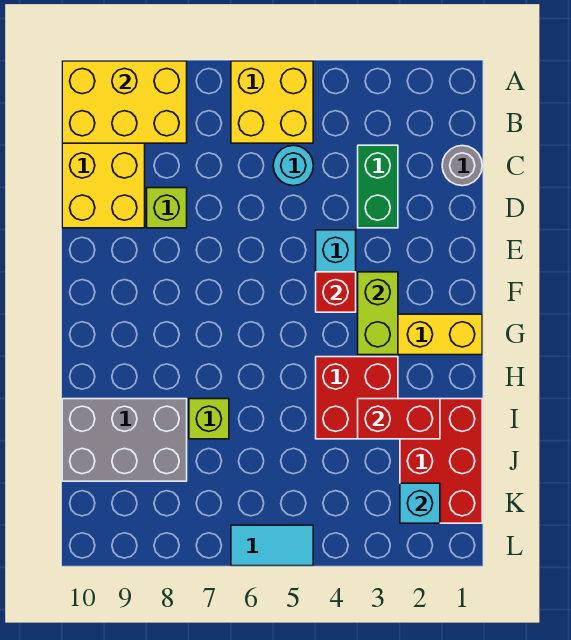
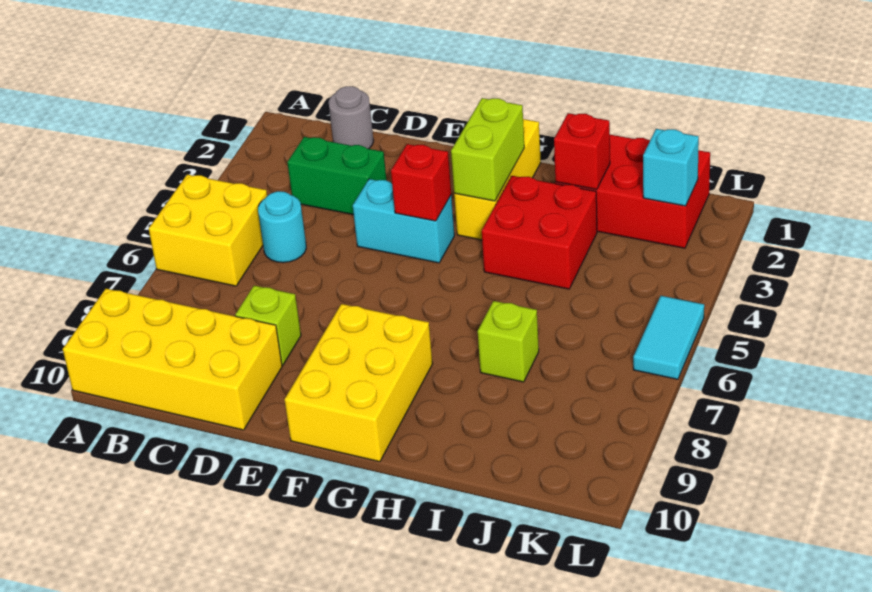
yellow brick A8:B10 level 2 -> yellow brick F8:G10 level 1
lime brick F3:G3 level 2 -> lime brick G2:G3 level 2
red brick I2:I3 level 2 -> red brick I2 level 2
grey brick I8:J10 level 1 -> none

